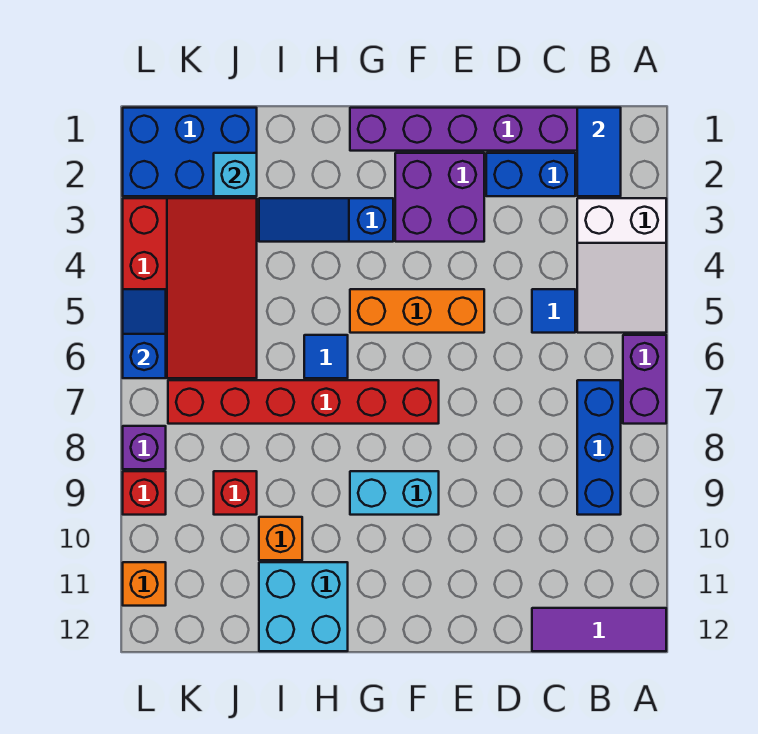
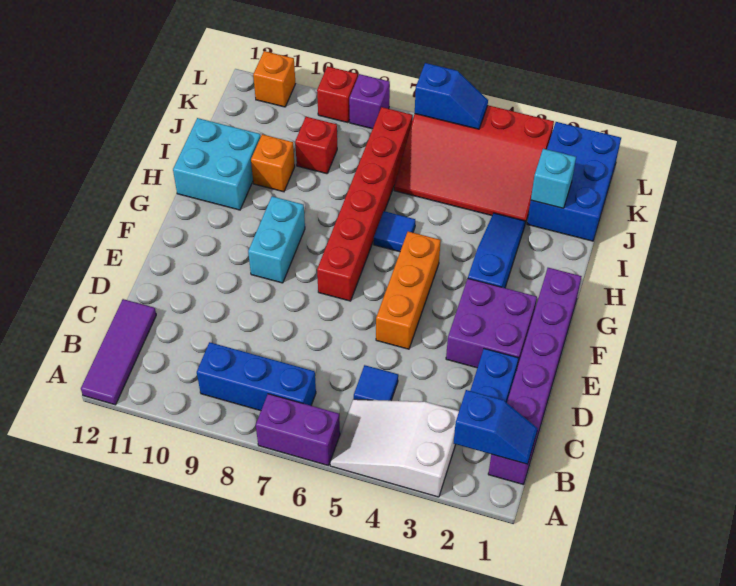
blue tile B1:B2 level 2 -> blue slope B1:B2 level 2 top 2

